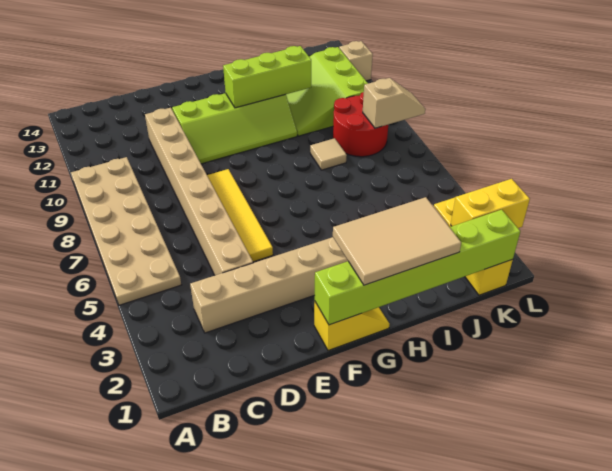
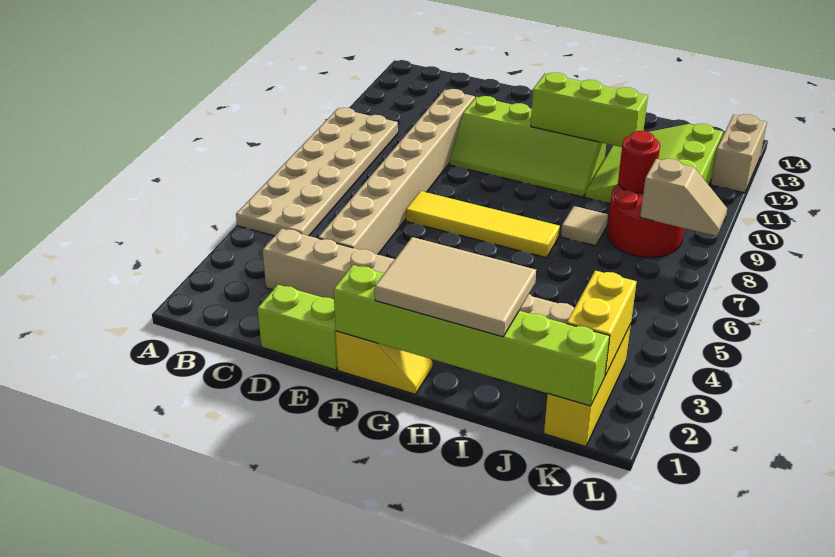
none -> lime brick D1:E1 level 1
yellow tile E5:E8 level 1 -> yellow tile E7:H7 level 1
none -> red round brick J9 level 2
yellow brick K2:L2 level 2 -> yellow brick K2:K3 level 2
tan brick L12 level 1 -> tan brick L12:L13 level 1

